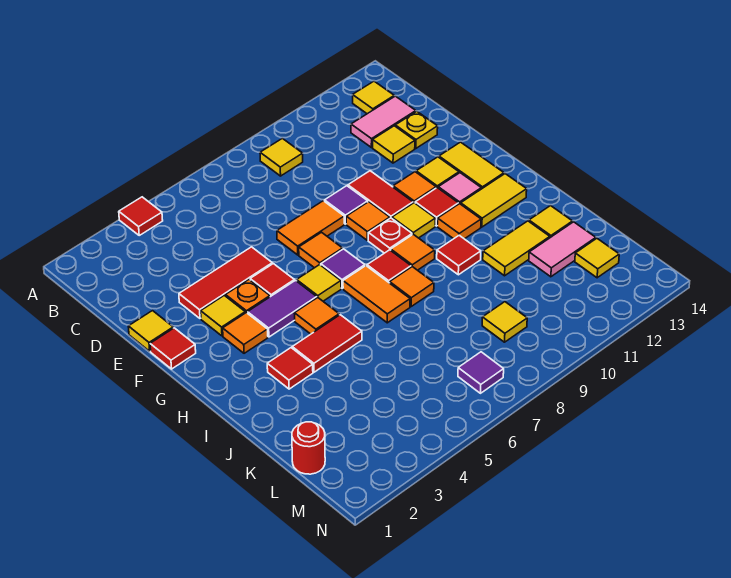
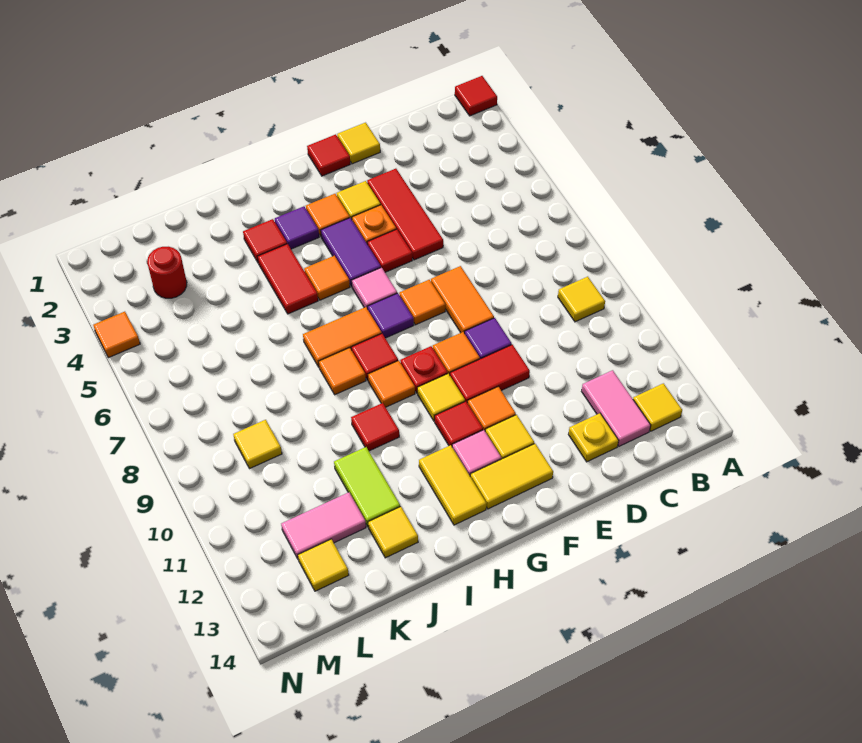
red tile A4 level 1 -> red tile A1 level 1
yellow tile D12 level 1 -> none
yellow tile G6 level 1 -> pink tile G6 level 1
orange tile H11 level 1 -> orange tile N4 level 1
yellow tile J11:J12 level 1 -> lime tile J11:J12 level 1
pink tile K12:K13 level 1 -> pink tile K12:L12 level 1
red round brick L1 level 1 -> red round brick L3 level 1
purple tile M7 level 1 -> purple tile H3 level 1

